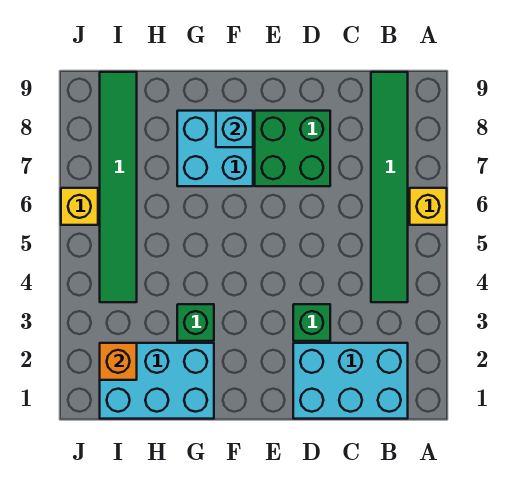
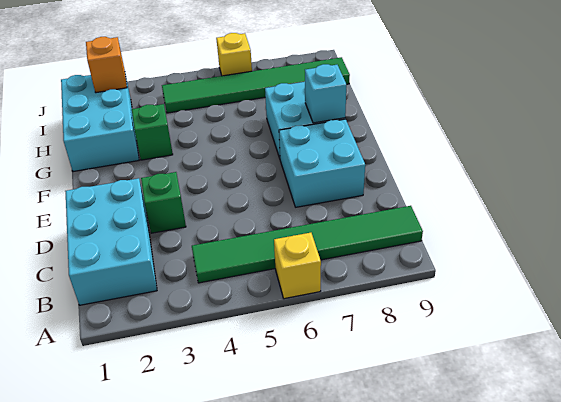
green brick D7:E8 level 1 -> cyan brick D7:E8 level 1

